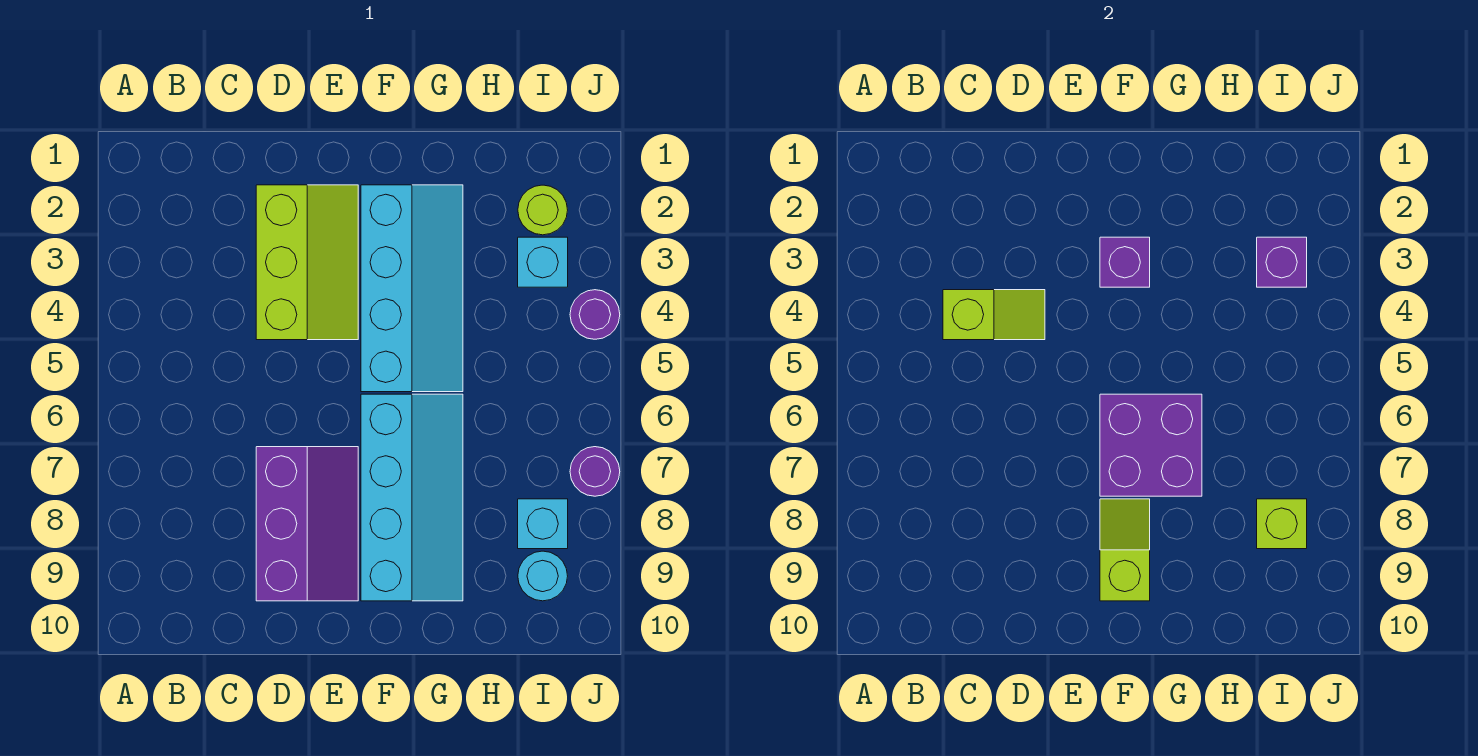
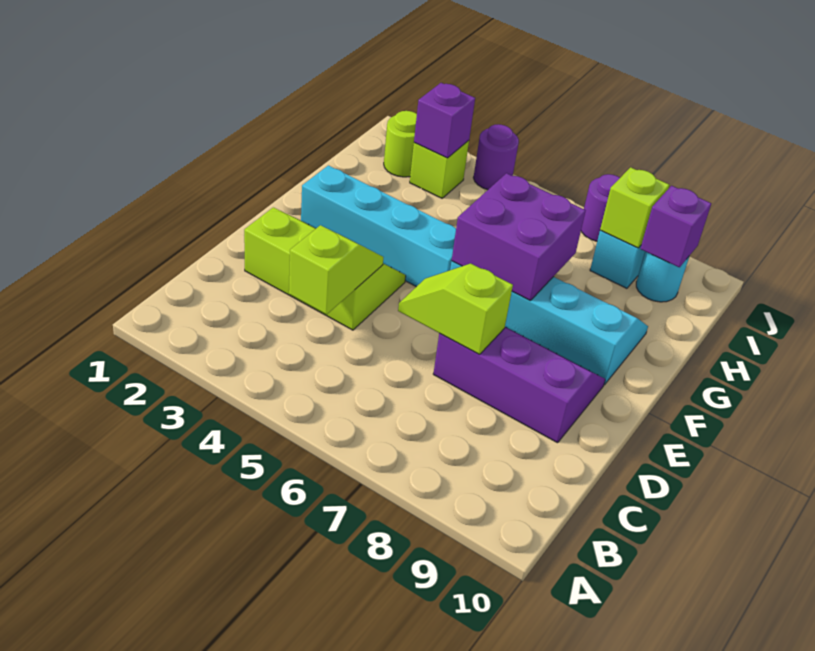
purple brick F3 level 2 -> purple brick I9 level 2
lime slope F8:F9 level 2 top 9 -> lime slope D6:D7 level 2 top 7
cyan brick I3 level 1 -> lime brick I3 level 1

